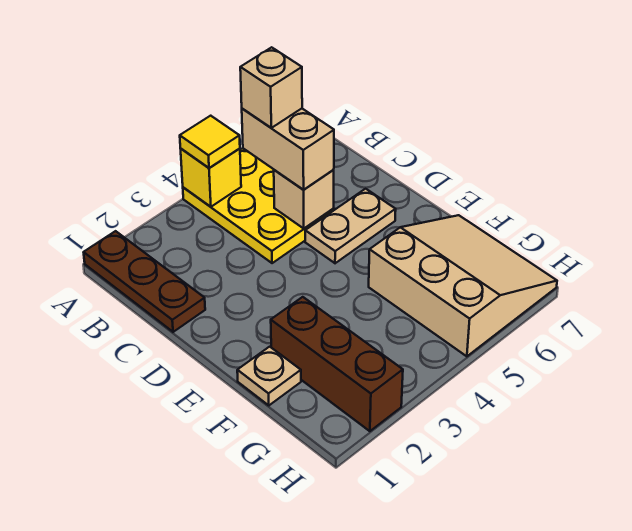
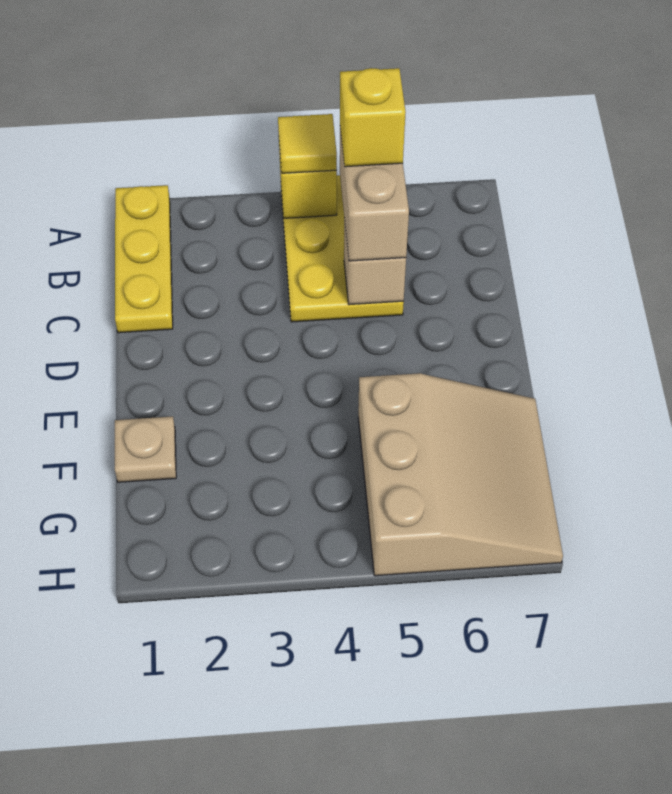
brown plate A1:C1 level 1 -> yellow plate A1:C1 level 1
tan brick B5 level 4 -> yellow brick B5 level 4
tan plate D5:D6 level 1 -> none
brown brick F2:H2 level 1 -> none

